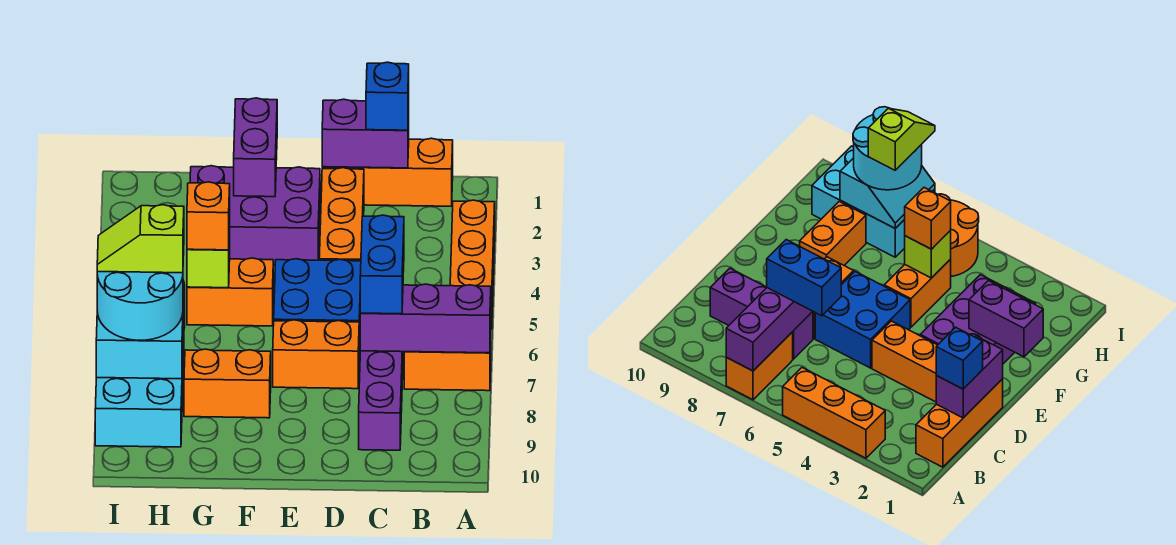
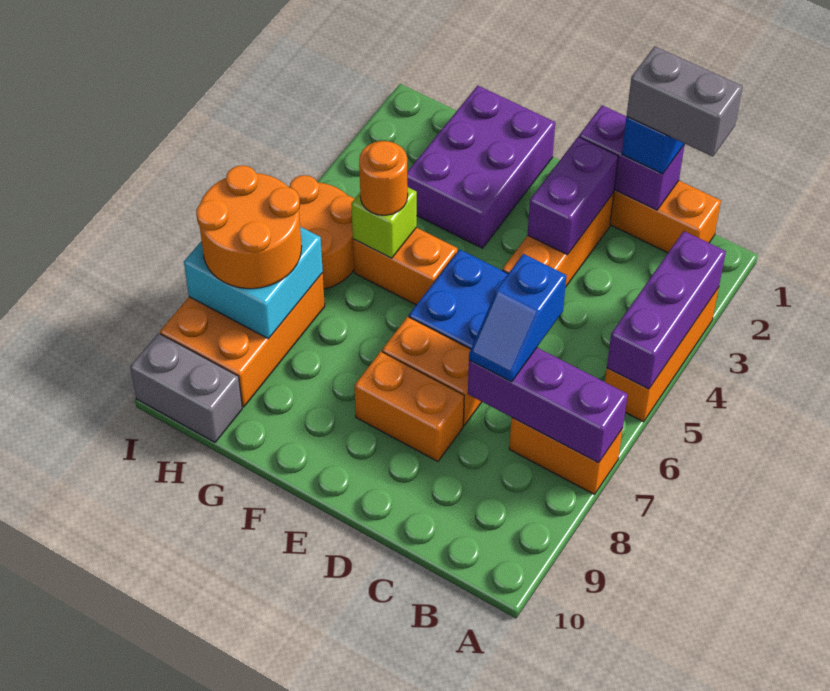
none -> grey brick B1:C1 level 4
blue brick C6:C7 level 3 -> blue slope C6:C7 level 3 top 6
purple brick C7:C9 level 1 -> purple brick A3:A5 level 2
purple brick E2:G3 level 1 -> purple brick F1:G3 level 1
purple brick F1:F2 level 2 -> purple brick D2:D3 level 2
orange brick F8:G8 level 1 -> orange brick D8:E8 level 1
orange brick G5 level 3 -> orange round brick G5 level 3
cyan brick H7:I9 level 1 -> orange brick H7:I9 level 1
cyan slope H7:I8 level 2 top 8 -> cyan brick H7:I8 level 2
cyan round brick H7:I8 level 3 -> orange round brick H7:I8 level 3
lime slope H7:I7 level 4 top H -> none
none -> grey brick H10:I10 level 1

